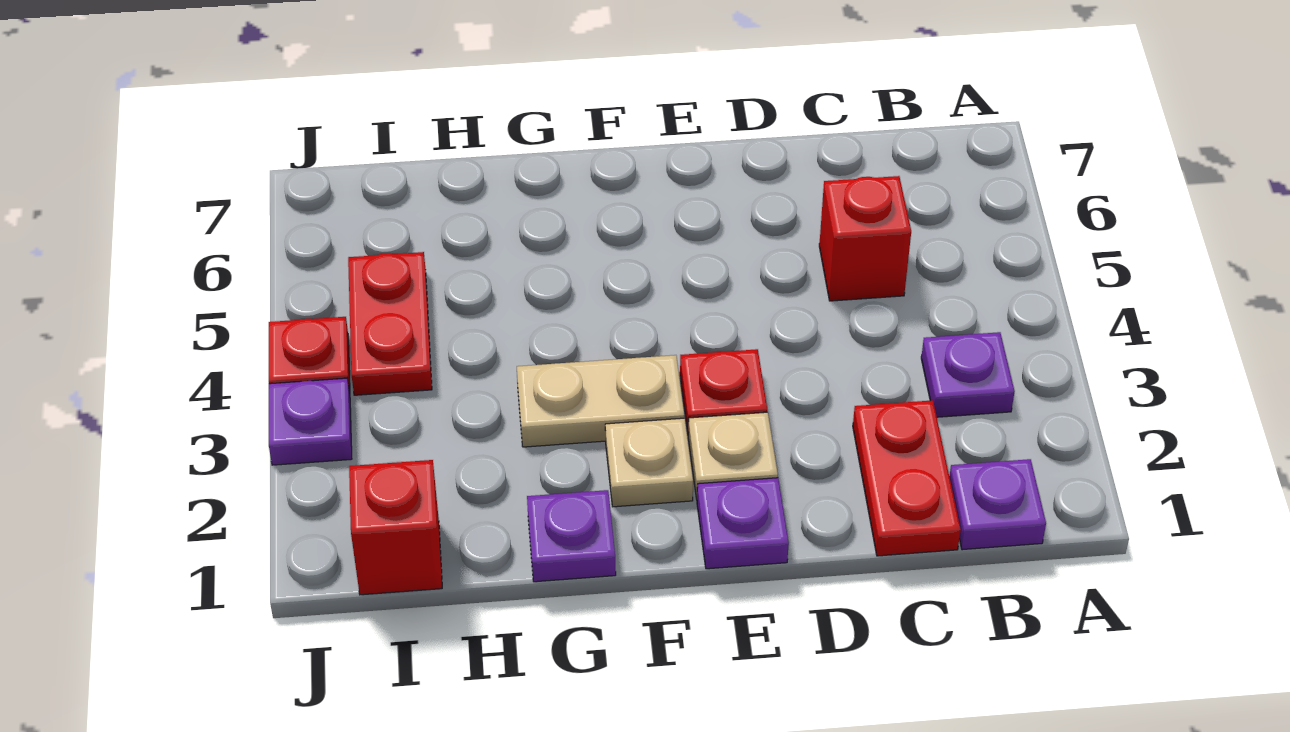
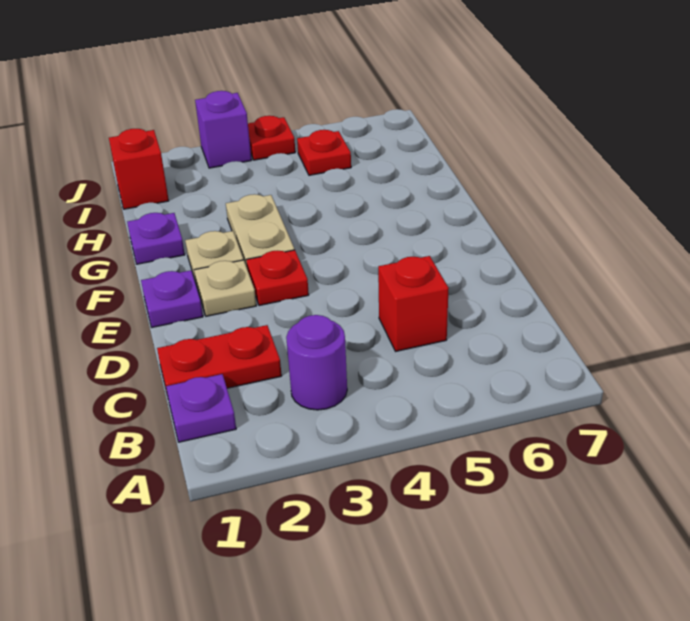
purple plate B3 level 1 -> purple round brick B3 level 1
red plate I4:I5 level 1 -> red plate I5 level 1
purple plate J3 level 1 -> purple brick J3 level 1

